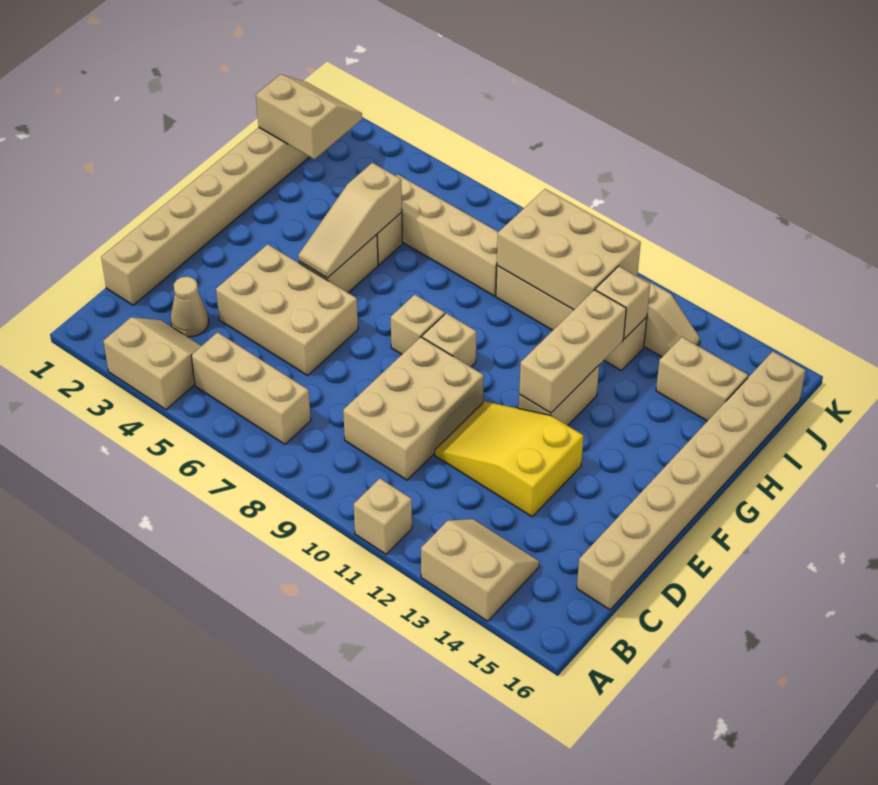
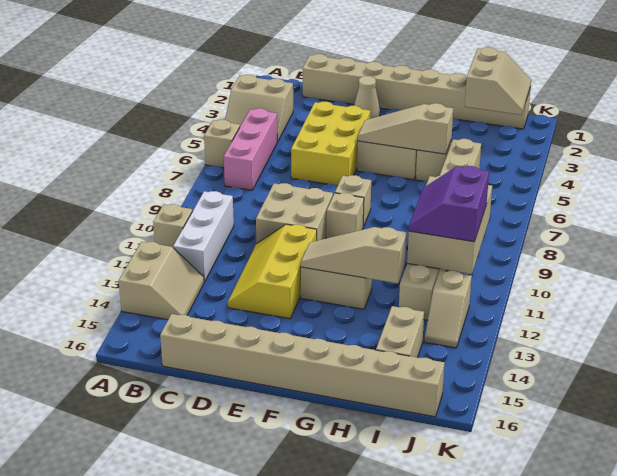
tan slope A3:B4 level 1 top A -> tan slope A3:B4 level 1 top 3
tan brick B5:B7 level 1 -> pink brick B5:B7 level 1
none -> white brick B10:B12 level 1
tan cone C3 level 1 -> tan cone E2 level 1
tan brick C9:E10 level 1 -> tan brick D9:E10 level 1
tan brick D4:E6 level 1 -> yellow brick D4:E6 level 1
yellow slope D11:E13 level 1 top 13 -> yellow slope D11:E13 level 1 top E
tan brick F12:H12 level 2 -> tan slope F12:H12 level 2 top H
none -> purple slope I10:J11 level 3 top J
tan brick I12 level 2 -> tan brick A6 level 1

